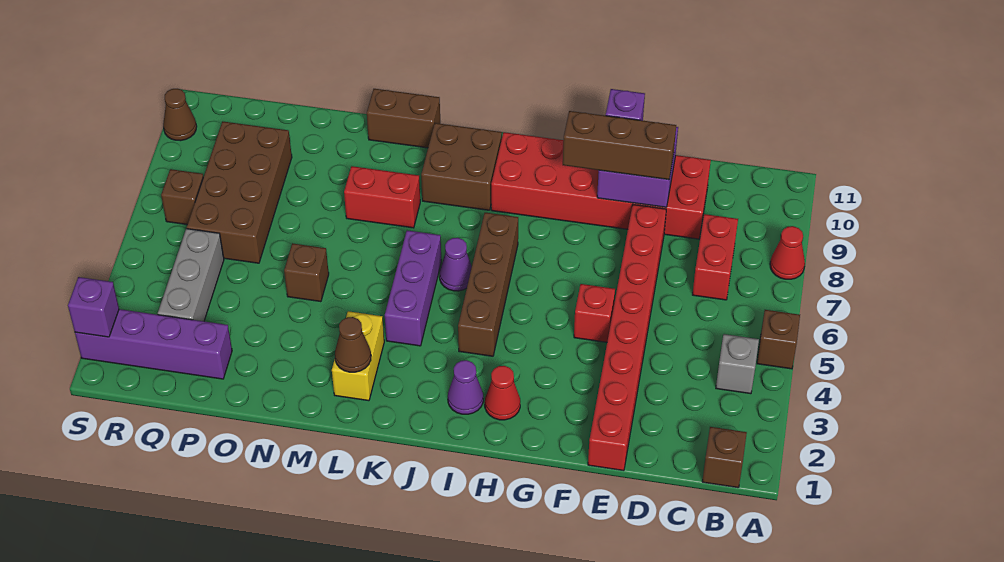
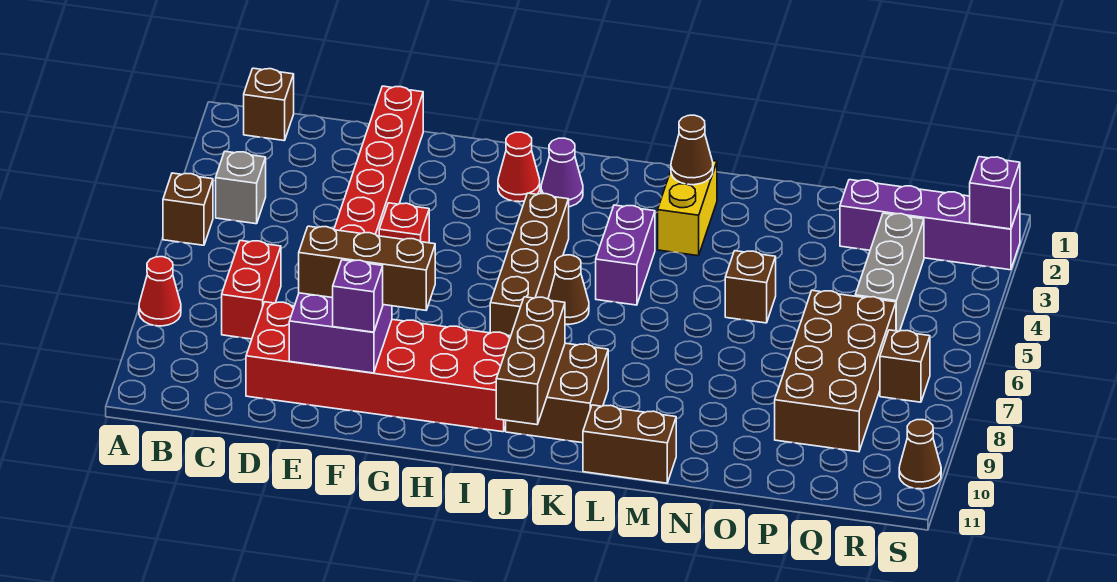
purple cone J6 level 1 -> brown cone J6 level 1
none -> brown brick J9:J11 level 2
purple brick K4:K6 level 1 -> purple brick K4:K5 level 1
red brick L8:M8 level 1 -> none

